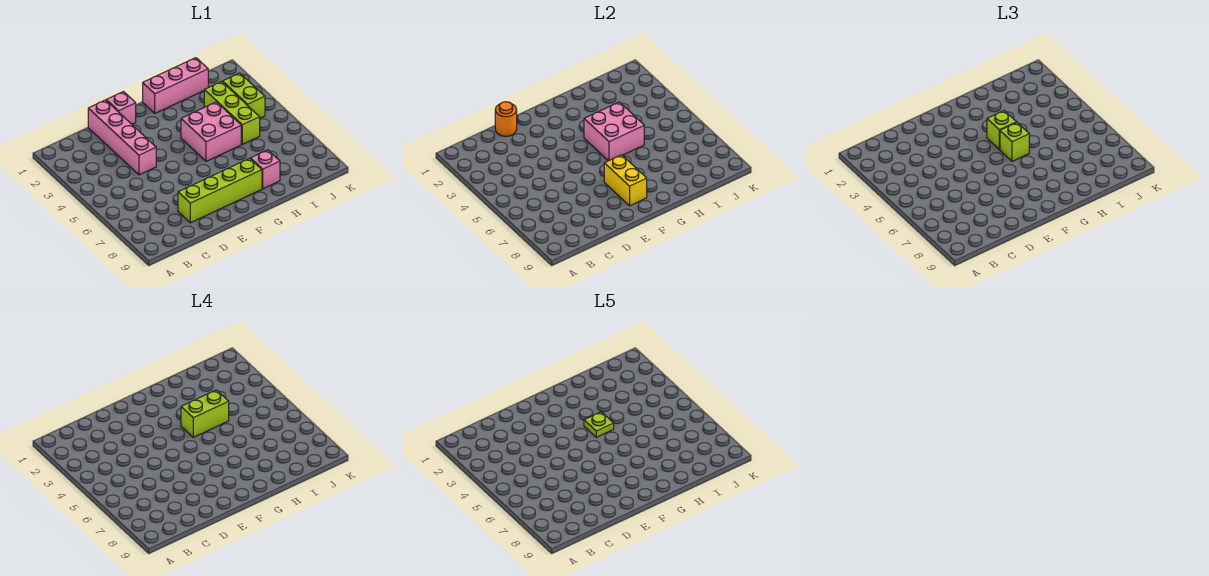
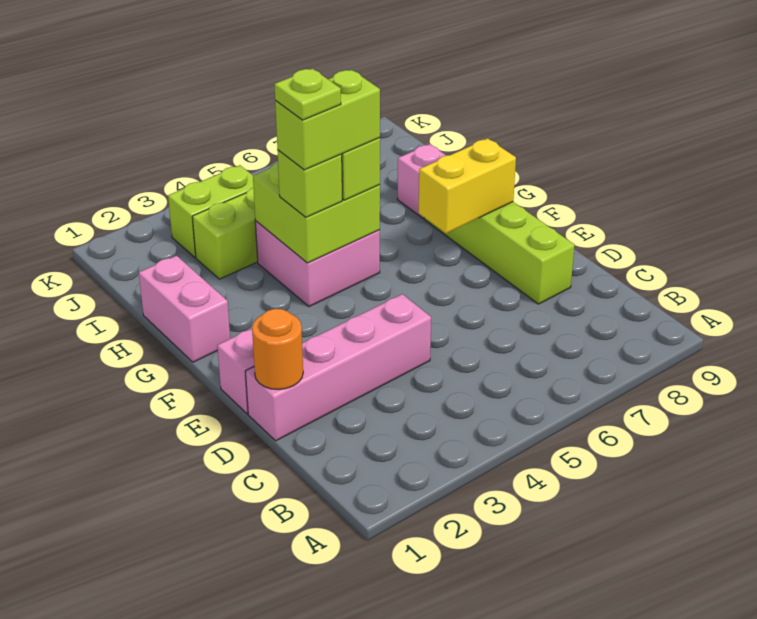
pink brick G1:I1 level 1 -> pink brick G1:H1 level 1
pink brick G4:H5 level 2 -> lime brick G4:H5 level 2
lime brick G4:H4 level 4 -> lime brick G4:G5 level 4

